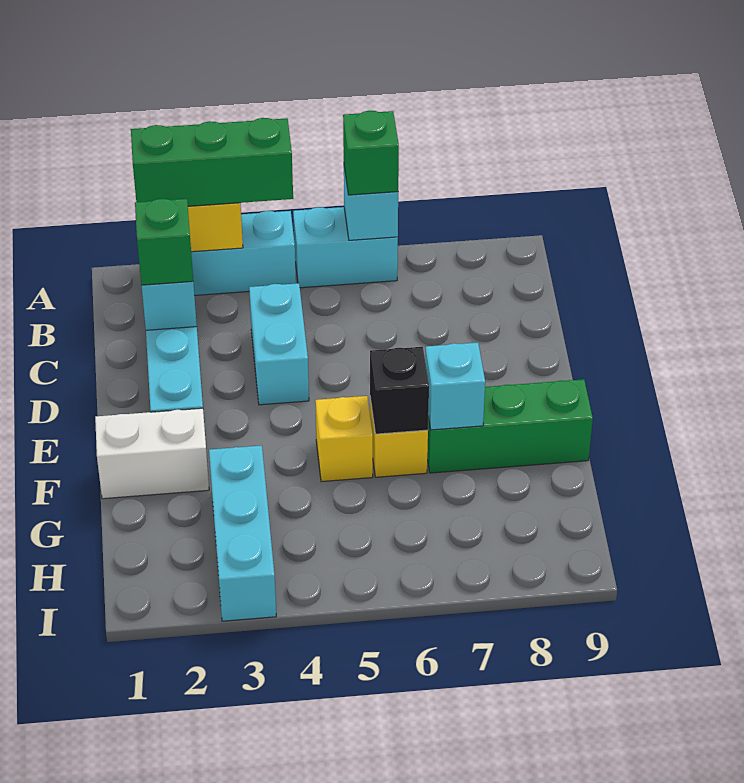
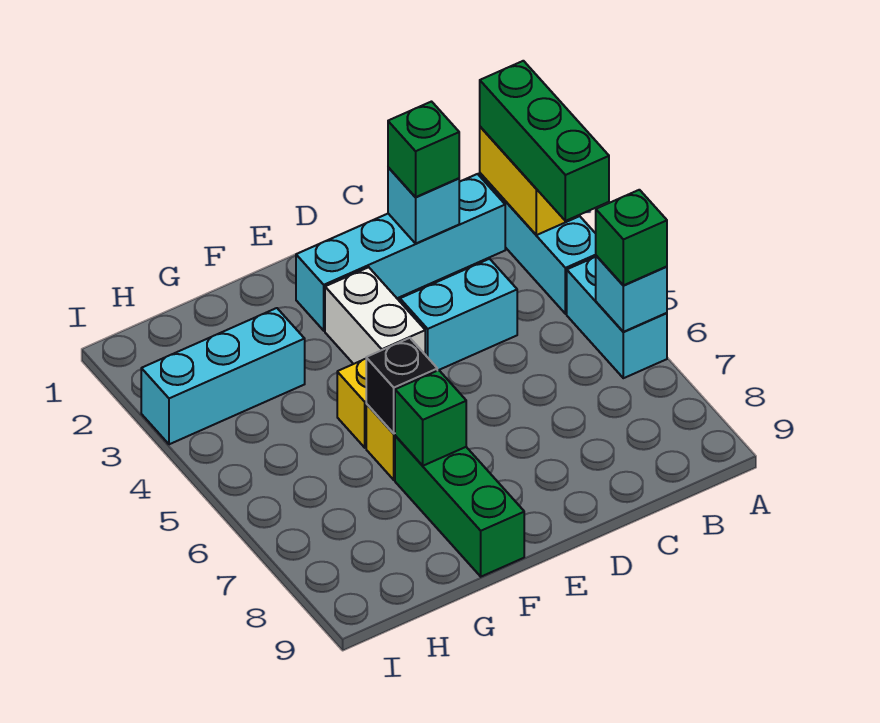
white brick F1:F2 level 1 -> white brick E3:E4 level 1
cyan brick F7 level 2 -> green brick F7 level 2

